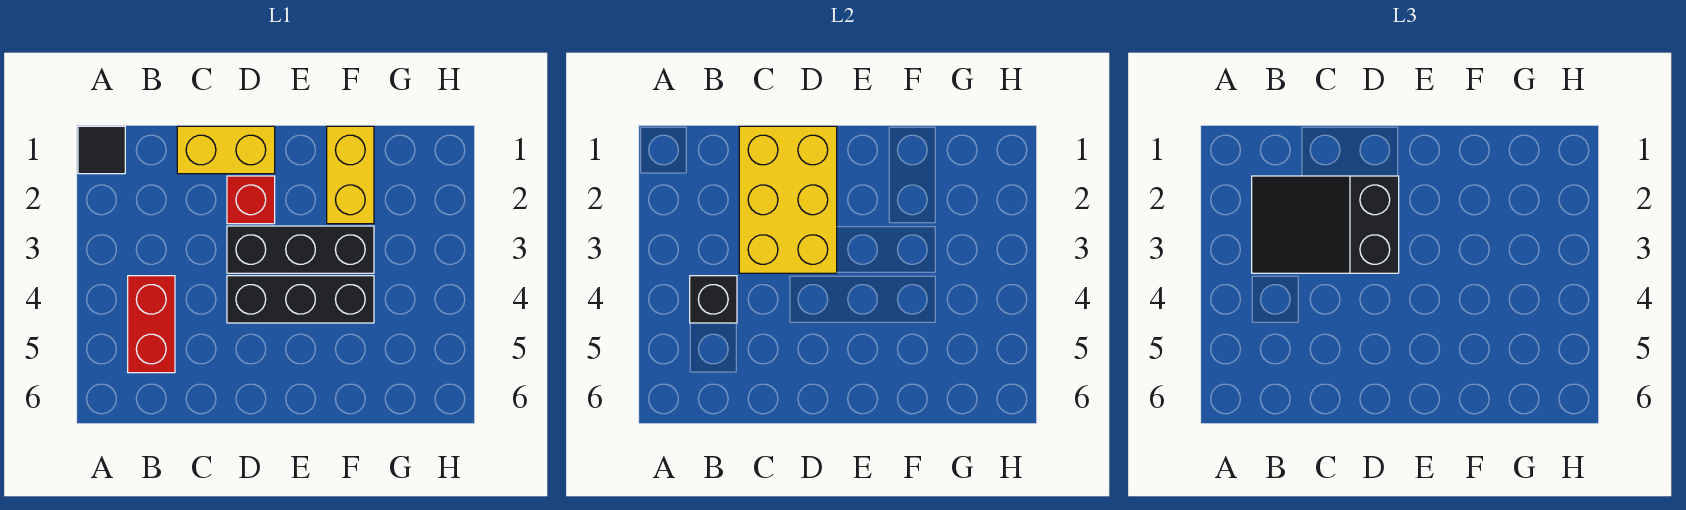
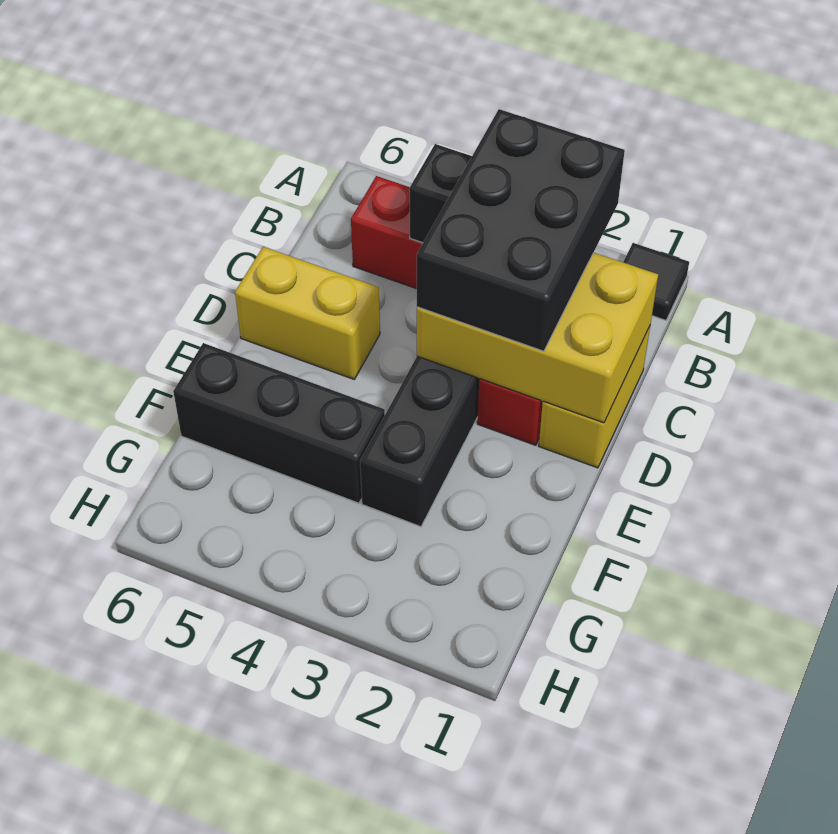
black slope B2:D3 level 3 top D -> black brick B2:D3 level 3
black brick D4:F4 level 1 -> black brick F4:F6 level 1
yellow brick F1:F2 level 1 -> yellow brick D5:D6 level 1

